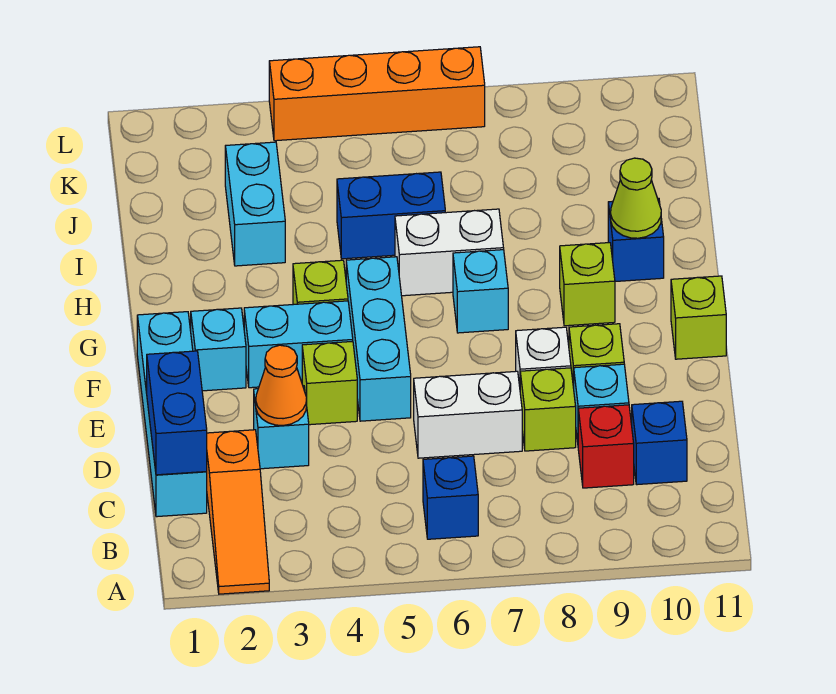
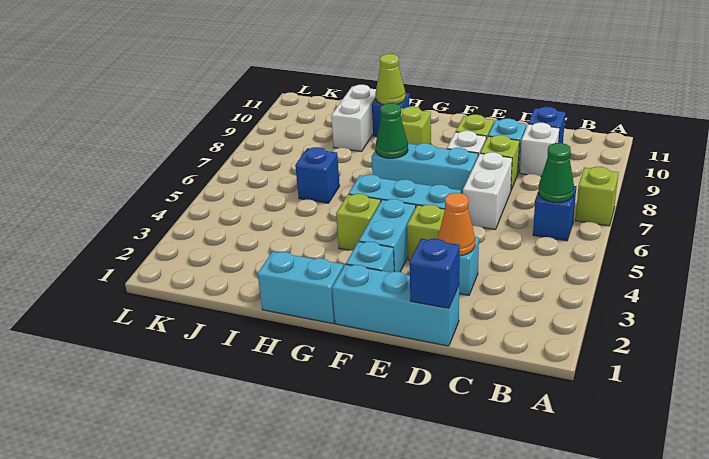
orange slope A2:C2 level 1 top C -> none
none -> green cone B6 level 2
cyan brick C1:F1 level 1 -> cyan brick D1:F1 level 1
blue brick C1:D1 level 2 -> blue brick D1 level 2
red brick C9 level 1 -> white brick C9 level 1
lime brick F11 level 1 -> lime brick A7 level 1
cyan brick G7 level 1 -> cyan brick E7:G7 level 1
none -> green cone G7 level 2
white brick H6:H7 level 1 -> white brick I9:I10 level 1
cyan brick I3:J3 level 1 -> cyan brick G1:H1 level 1
blue brick I5:I6 level 1 -> blue brick I6 level 1
orange brick L4:L7 level 1 -> none

